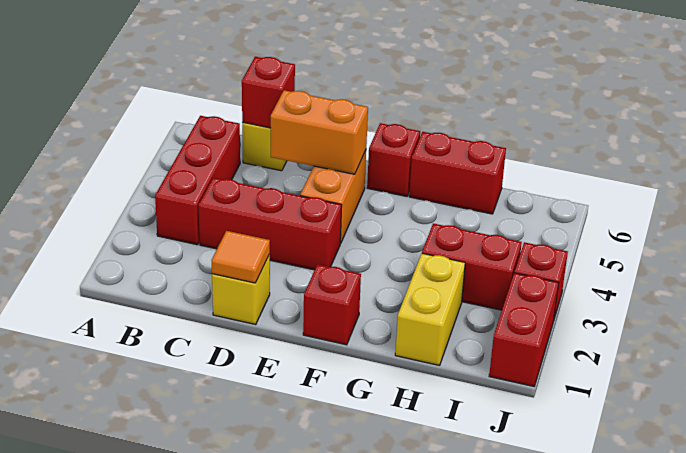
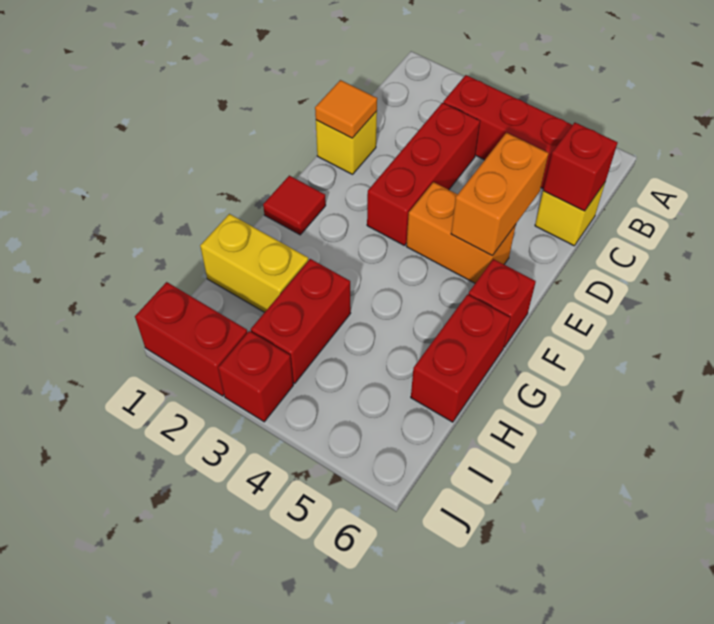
red brick F1 level 1 -> red tile F1 level 1

